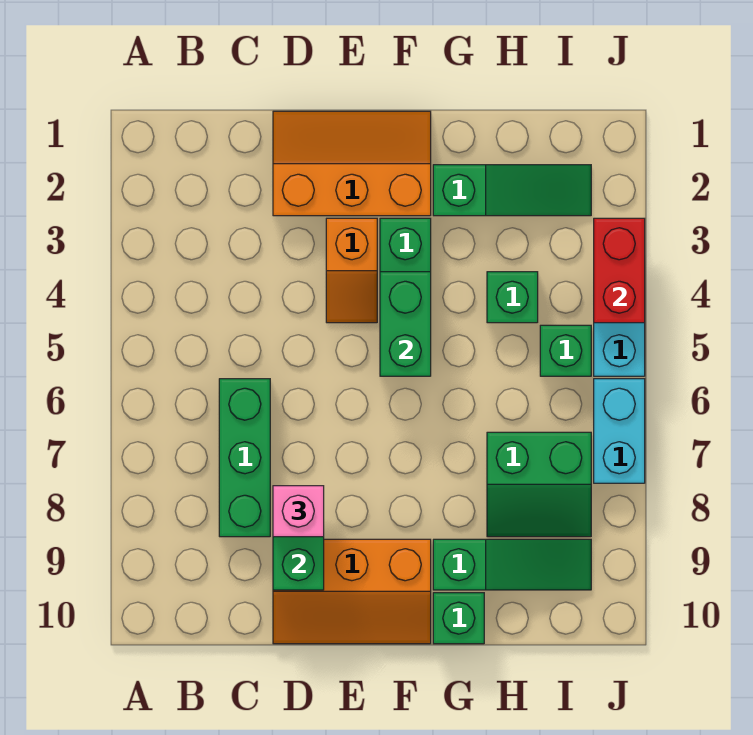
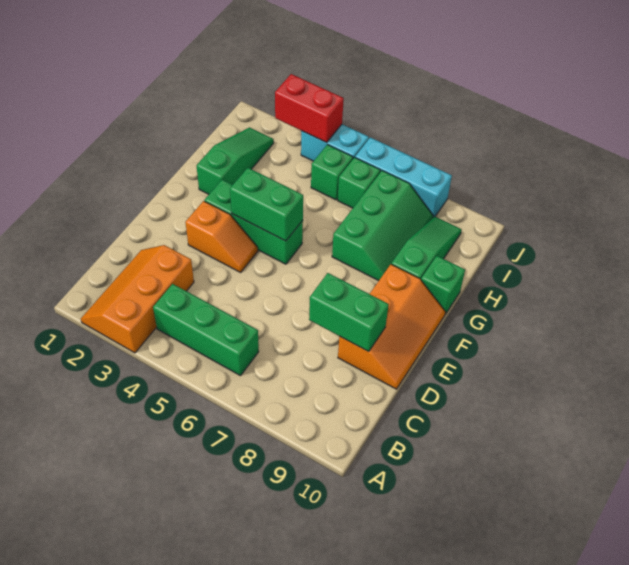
green brick C6:C8 level 1 -> green brick B4:B6 level 1
orange slope D1:F2 level 1 top 2 -> orange slope A2:C3 level 1 top 3
pink brick D8 level 3 -> none
green brick H4 level 1 -> green brick I6 level 1
green slope H7:I8 level 1 top 7 -> green slope G7:I8 level 1 top 7
cyan brick J6:J7 level 1 -> cyan brick J6:J8 level 1

